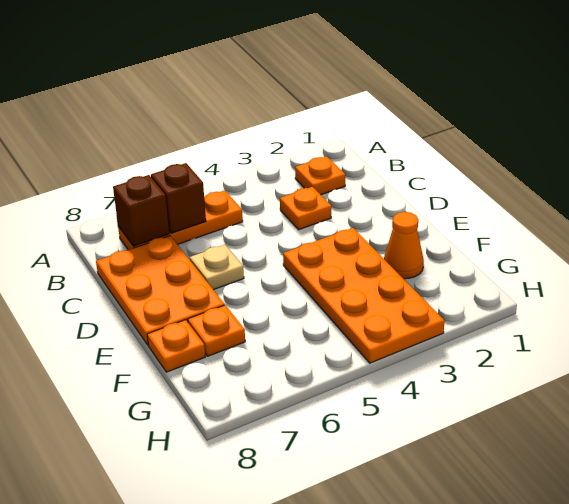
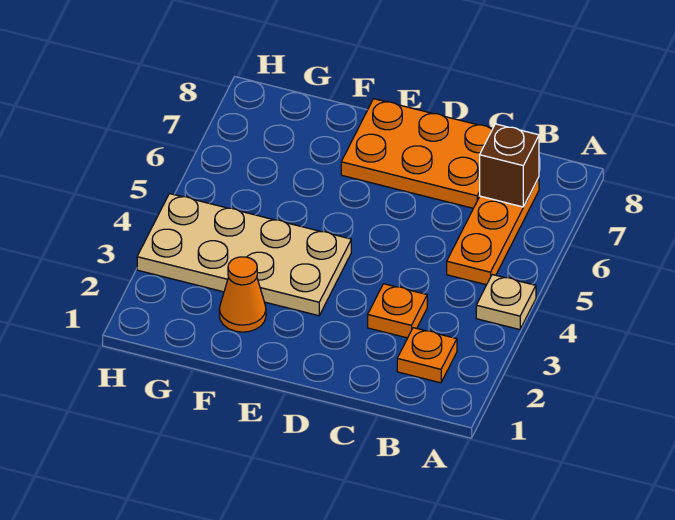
brown brick B6 level 2 -> none
tan plate D6 level 1 -> tan plate A4 level 1
orange plate E3:H4 level 1 -> tan plate E3:H4 level 1
orange plate F7 level 1 -> none
orange plate F8 level 1 -> none

